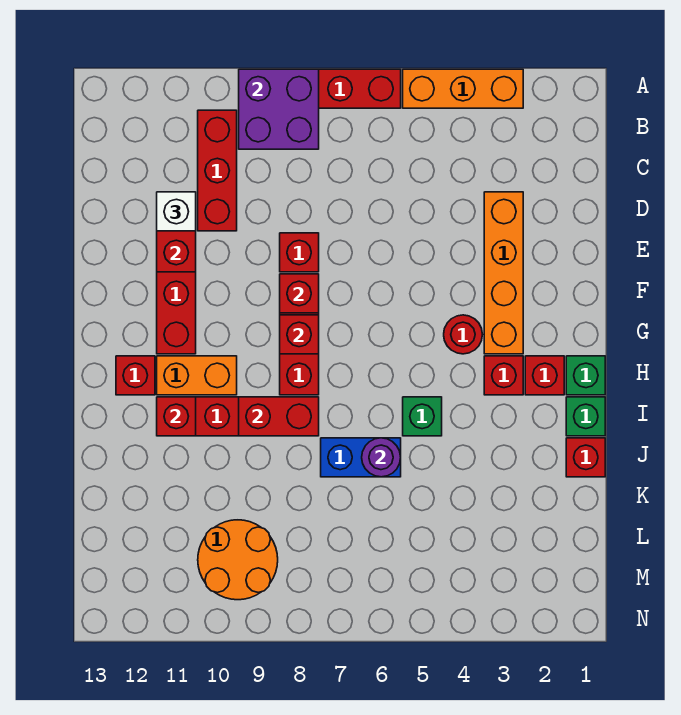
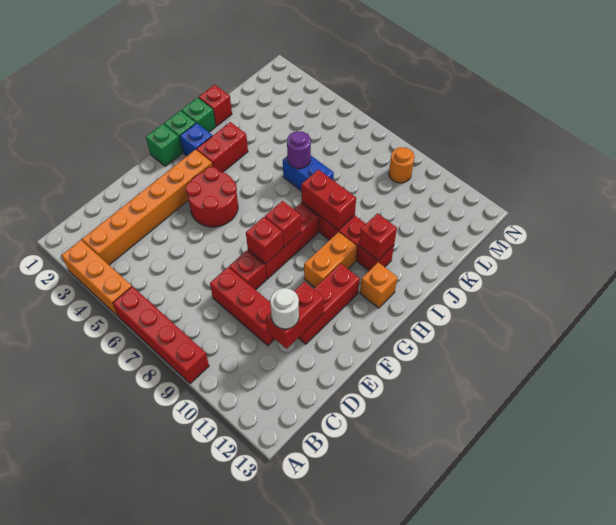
purple brick A8:B9 level 2 -> none
red brick B10:D10 level 1 -> red brick D8:D10 level 1
orange brick D3:G3 level 1 -> orange brick B3:G3 level 1
white brick D11 level 3 -> white round brick D11 level 3
red round brick G4 level 1 -> red round brick F4:G5 level 1
red brick H2 level 1 -> blue brick H2 level 1
red brick H3 level 1 -> red brick H3:I3 level 1
orange brick H10:H11 level 1 -> orange brick G10:H10 level 1
red brick H12 level 1 -> orange brick H12 level 1
green brick I5 level 1 -> green brick G1 level 1
orange round brick L9:M10 level 1 -> orange round brick M9 level 1

